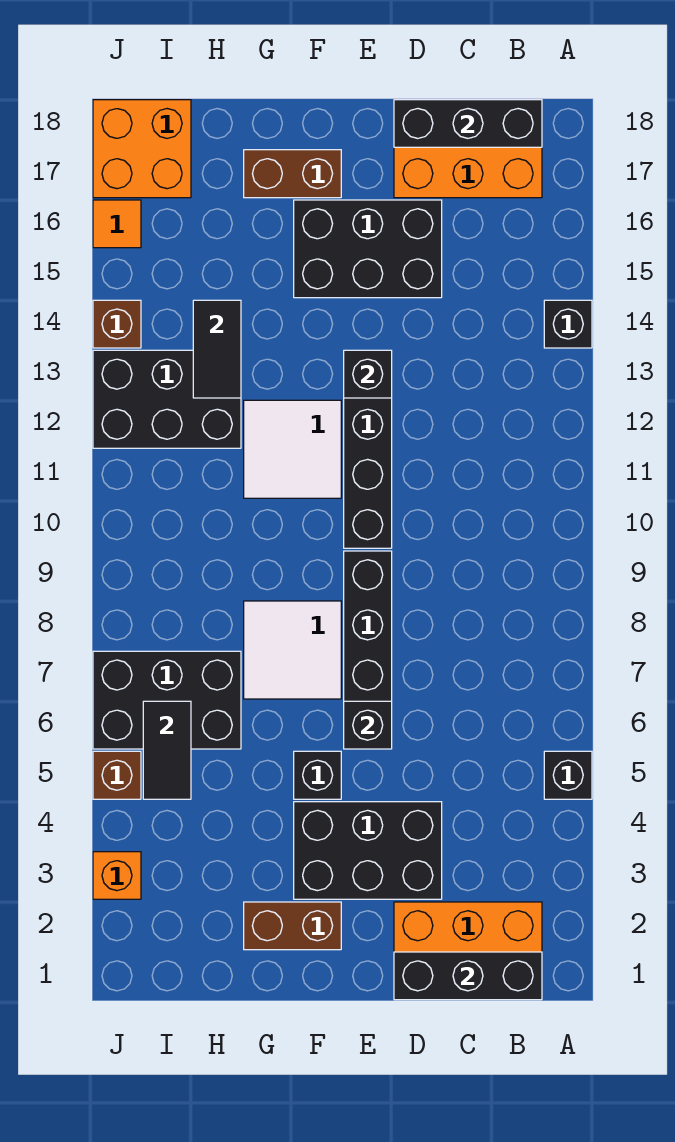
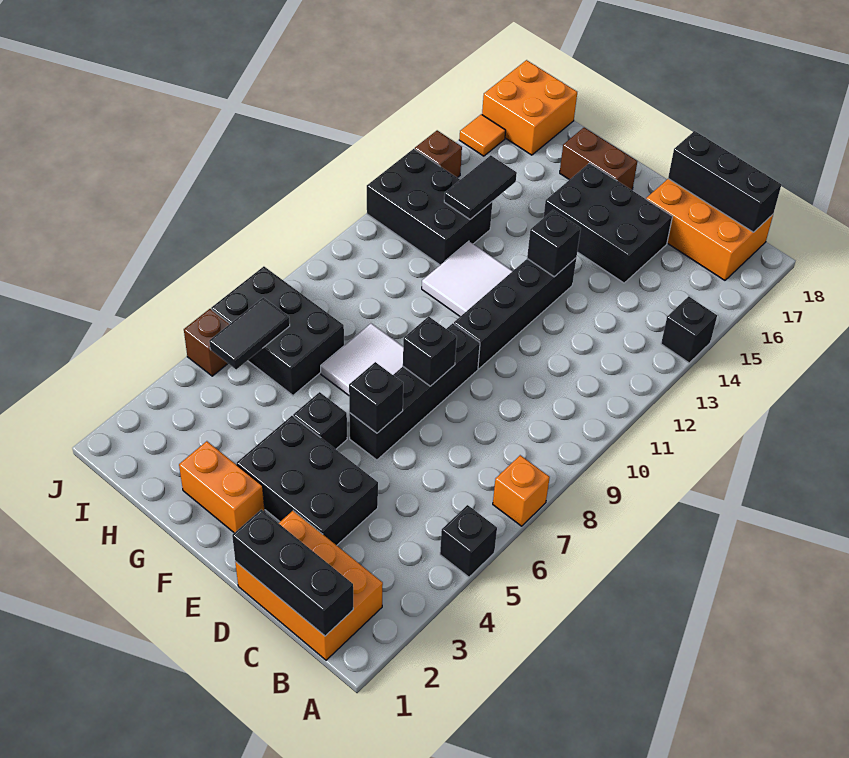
none -> black brick E8 level 2
brown brick F2:G2 level 1 -> orange brick F2:G2 level 1
orange brick J3 level 1 -> orange brick A7 level 1

